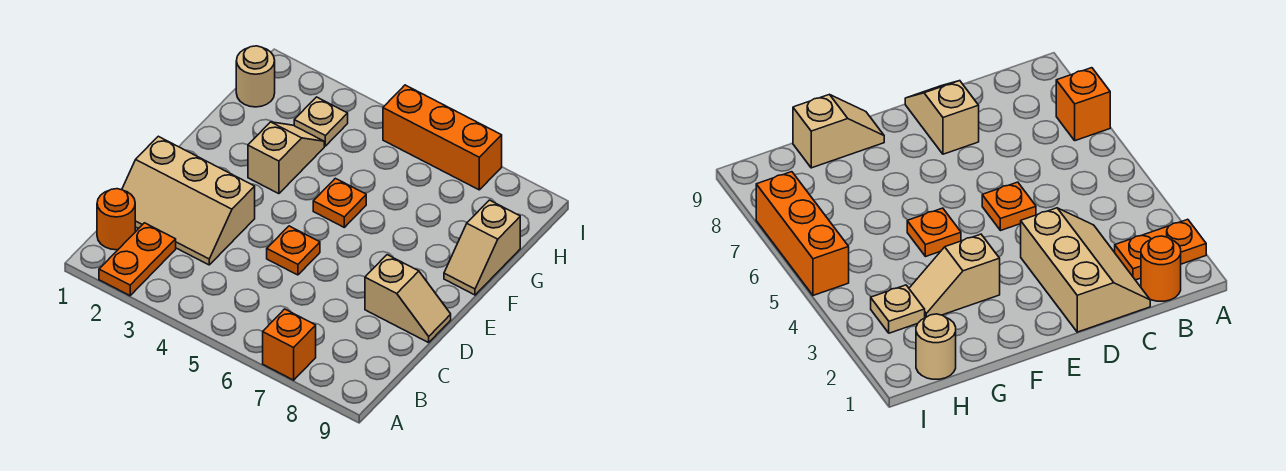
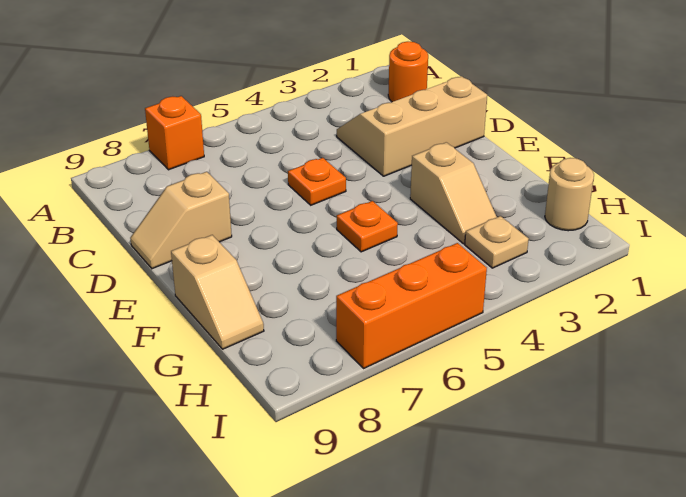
orange plate A2:B2 level 1 -> none
tan slope F9:G9 level 1 top G -> tan slope F9:G9 level 1 top F

